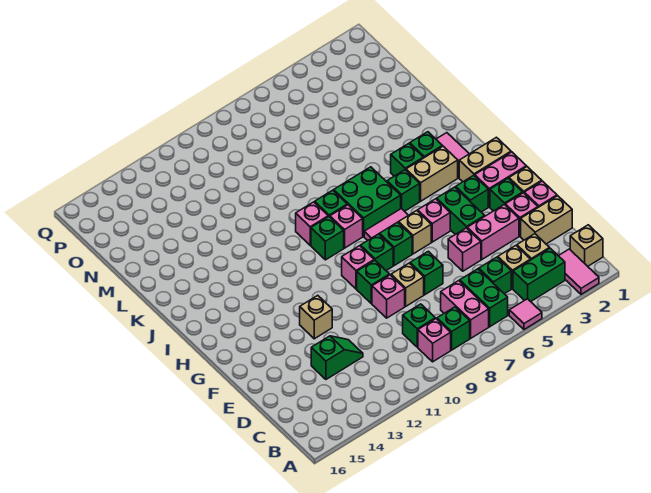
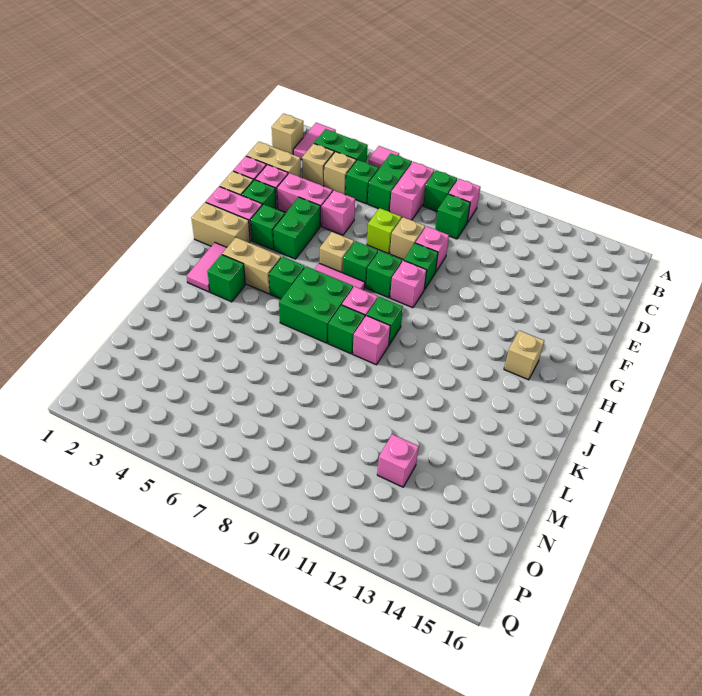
green slope D12:D13 level 1 top 13 -> none
green brick E7 level 1 -> lime brick E7 level 1
tan brick F12 level 1 -> tan brick H14 level 1
pink brick G5 level 1 -> pink brick N12 level 1
green brick J4 level 1 -> none

